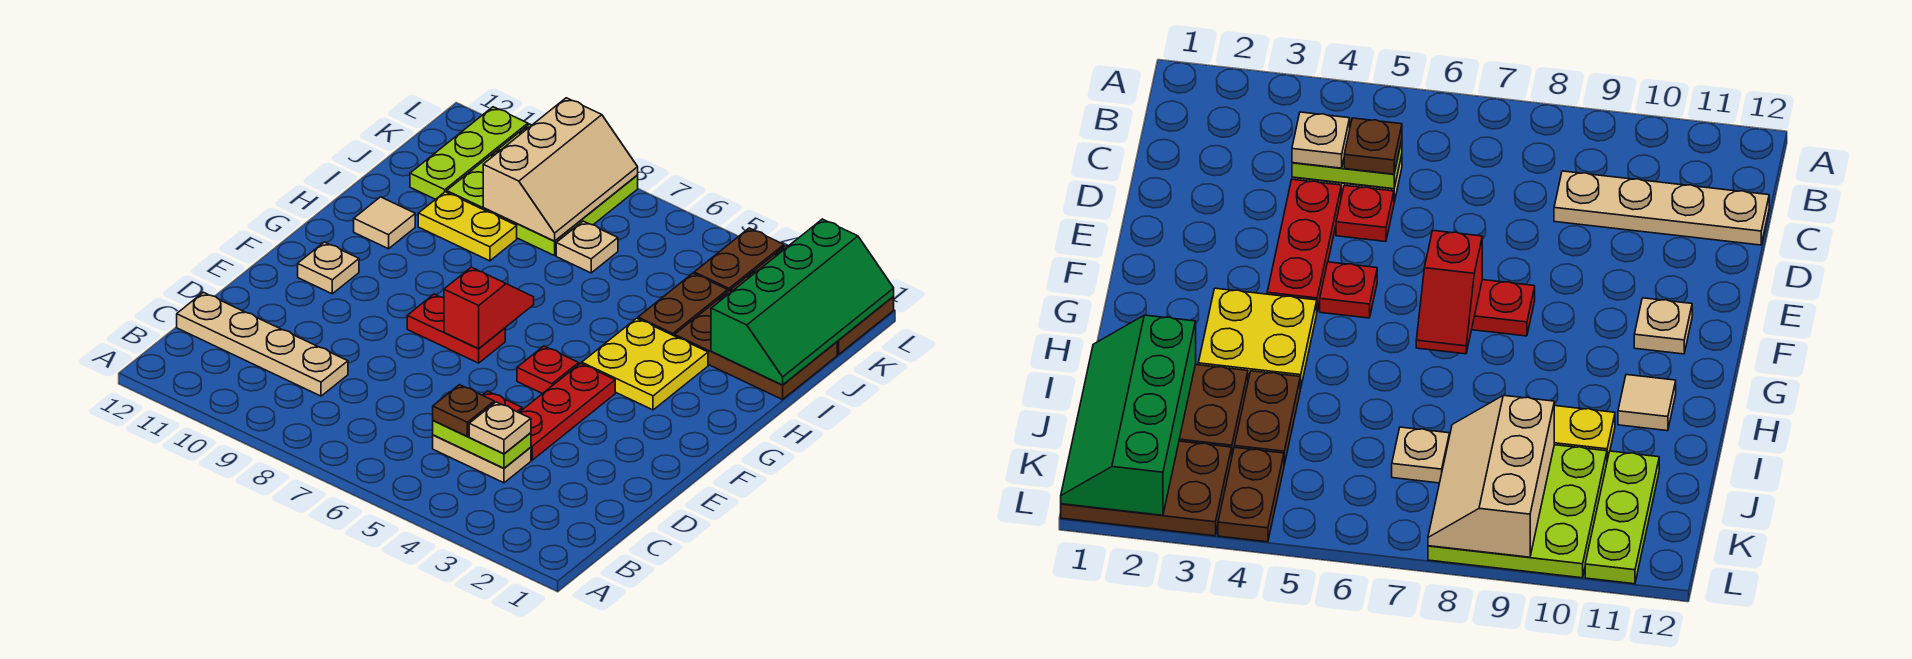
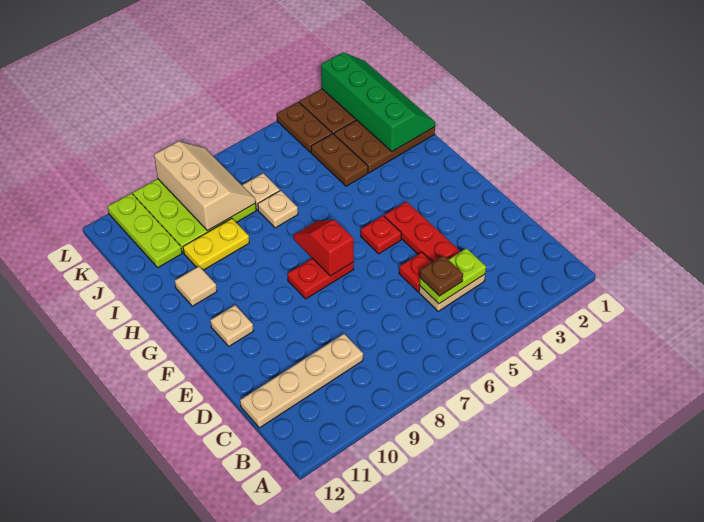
tan plate C4 level 3 -> tan plate I7 level 1
yellow plate G3:H4 level 1 -> none

